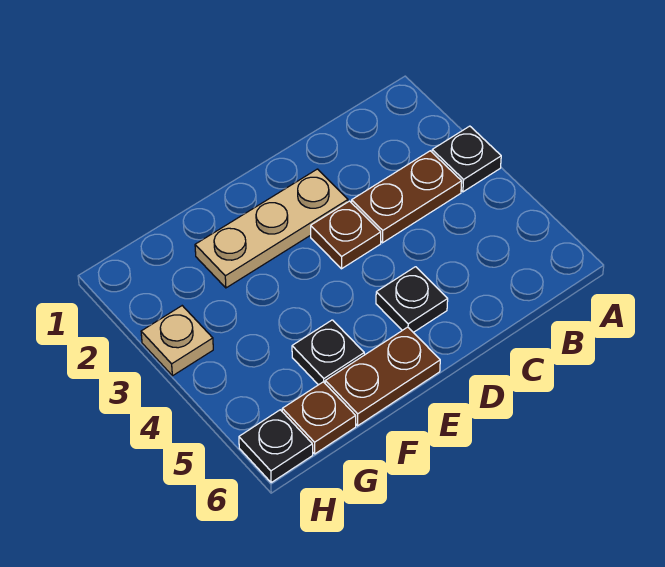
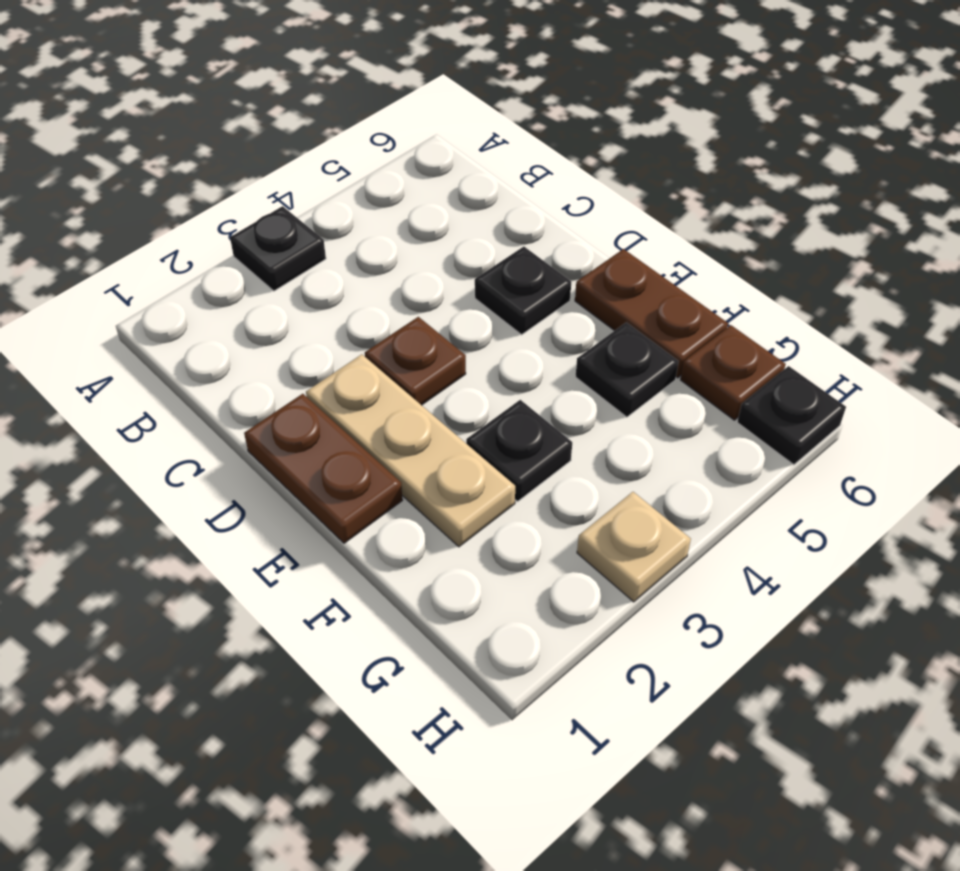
brown plate B3:C3 level 1 -> brown plate D1:E1 level 1
none -> black plate F3 level 1

